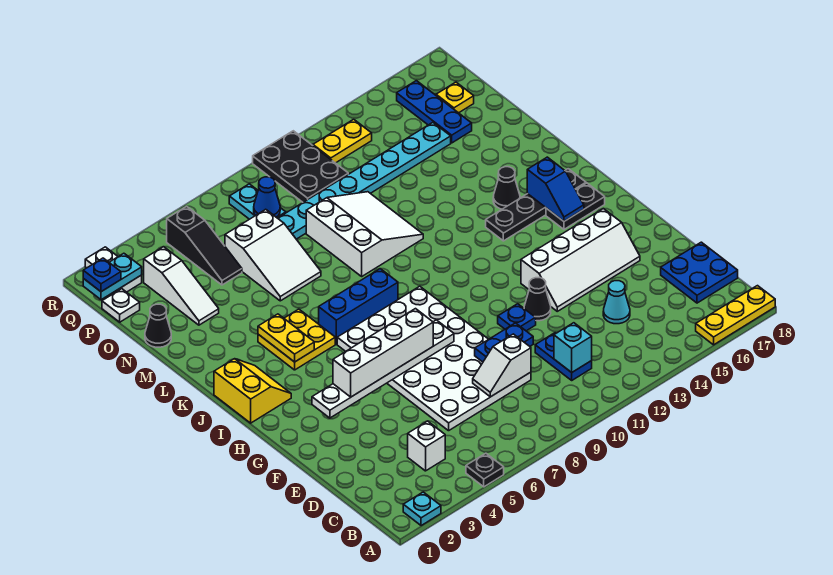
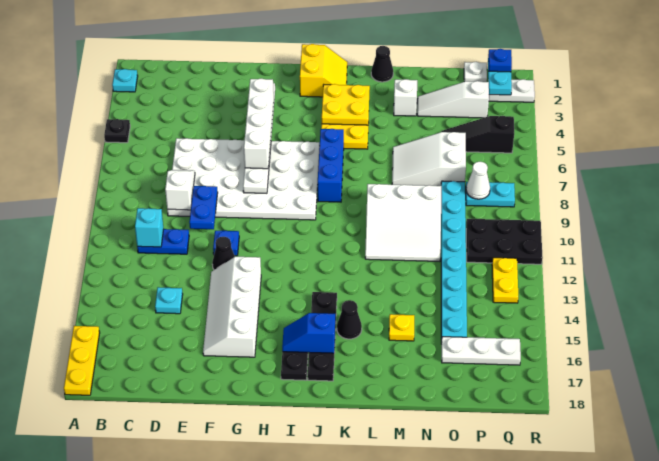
white brick C4 level 1 -> white brick M3 level 1
blue plate C17:D18 level 1 -> none
cyan cone D14 level 1 -> cyan plate D14 level 1
yellow slope I1:J2 level 1 top 1 -> yellow slope I1:J2 level 1 top I
yellow plate J4:K4 level 2 -> yellow plate J3:K4 level 2
black cone N1 level 1 -> black cone L1 level 1
blue plate O16:Q16 level 1 -> white plate O16:Q16 level 1
blue cone P8 level 2 -> white cone P8 level 2
yellow plate P17 level 1 -> yellow plate M15 level 1

